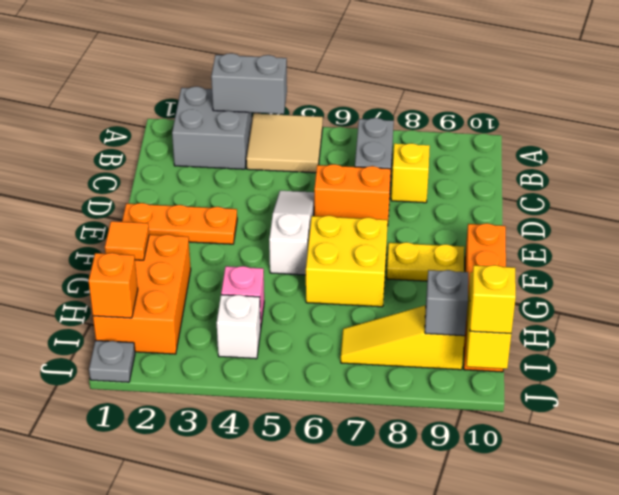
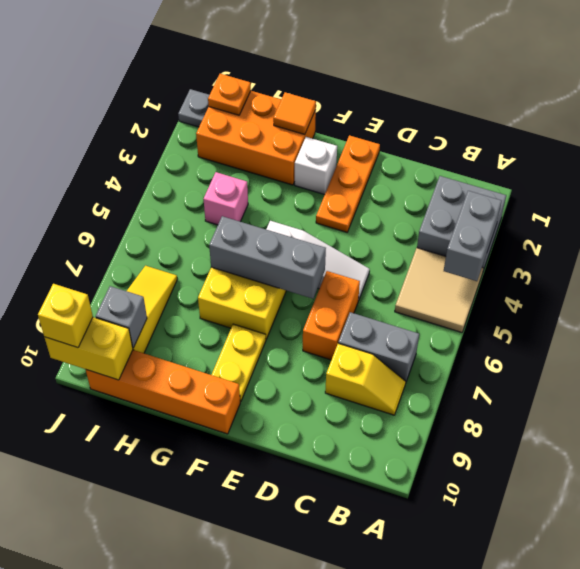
none -> grey brick E6:G6 level 2
orange brick I1 level 2 -> orange plate I1 level 2
white brick I4 level 1 -> white brick F2 level 1

